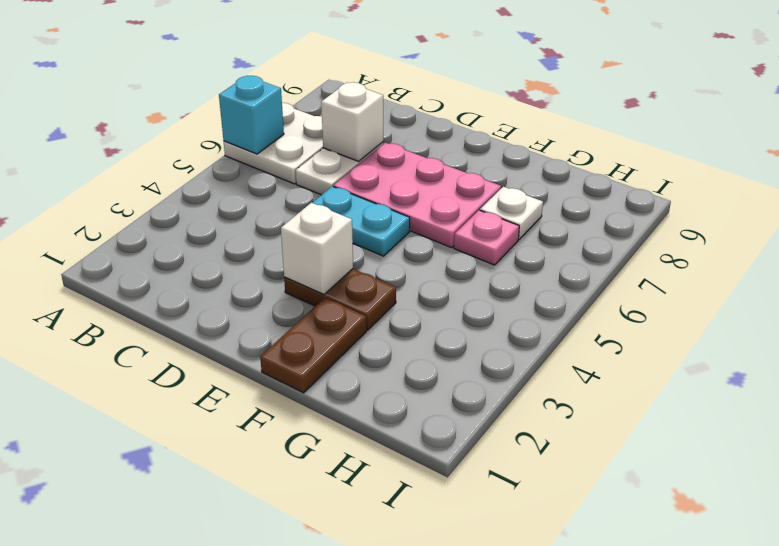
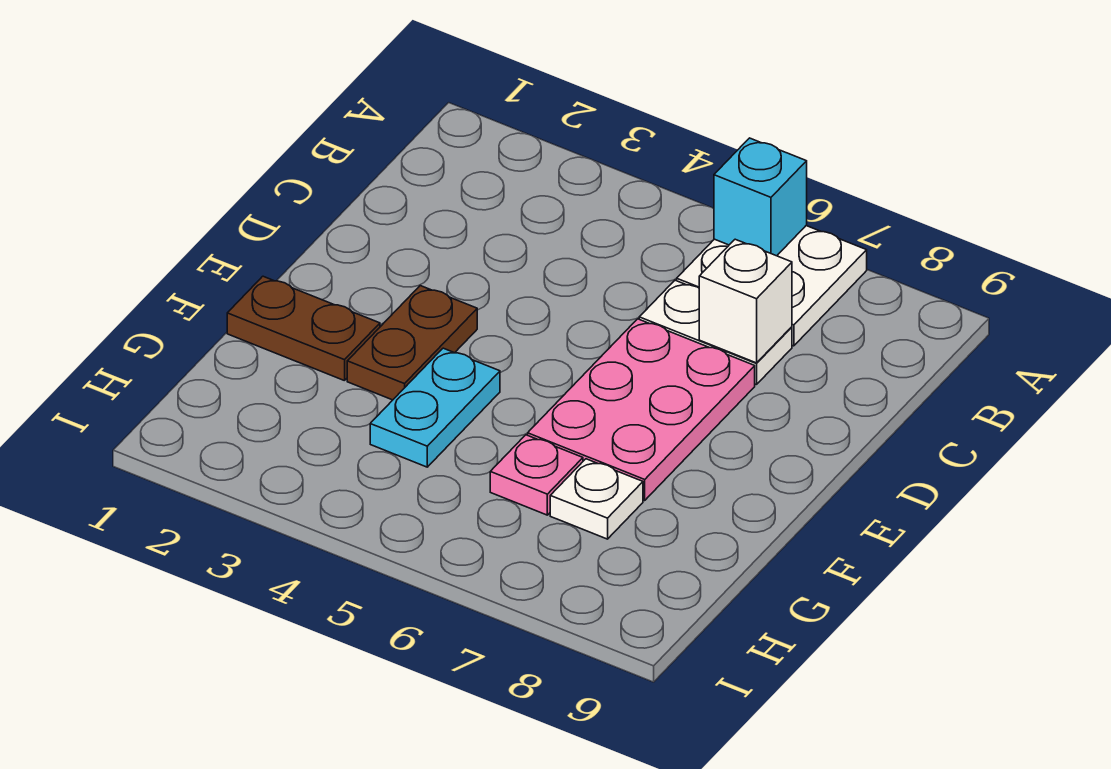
cyan plate D5:E5 level 1 -> cyan plate F4:G4 level 1
white brick E3 level 2 -> none

